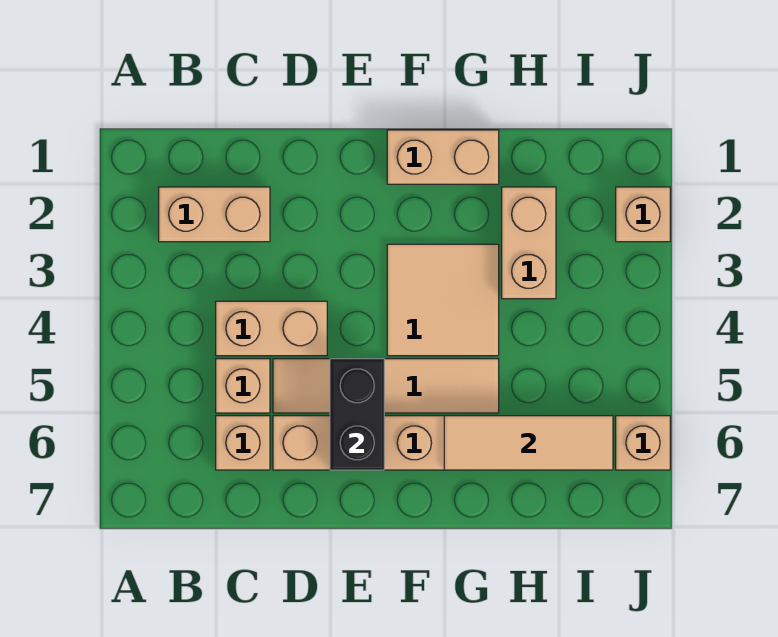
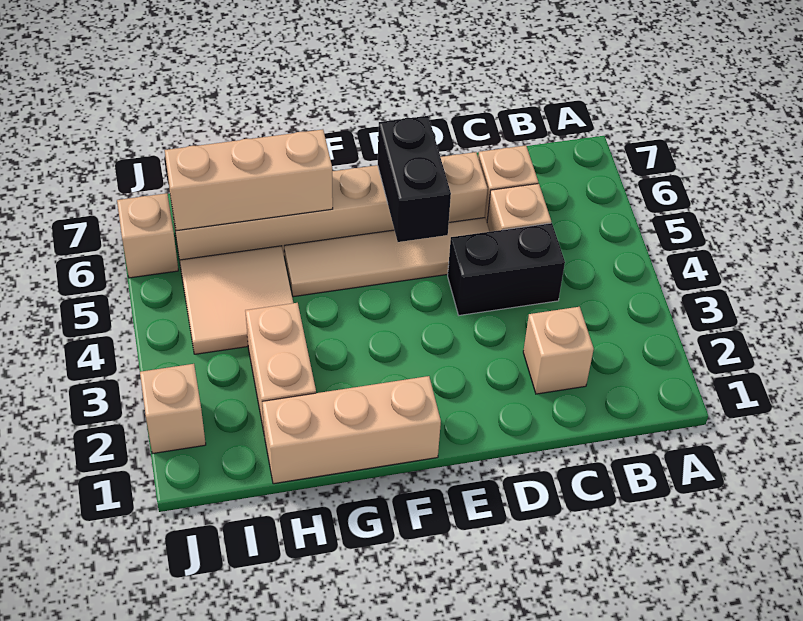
tan brick B2:C2 level 1 -> tan brick C2 level 1
tan brick C4:D4 level 1 -> black brick C4:D4 level 1
tan brick F1:G1 level 1 -> tan brick F1:H1 level 1
tan tile F3:G4 level 1 -> tan tile H4:I5 level 1
tan tile G6:I6 level 2 -> tan brick G6:I6 level 2

